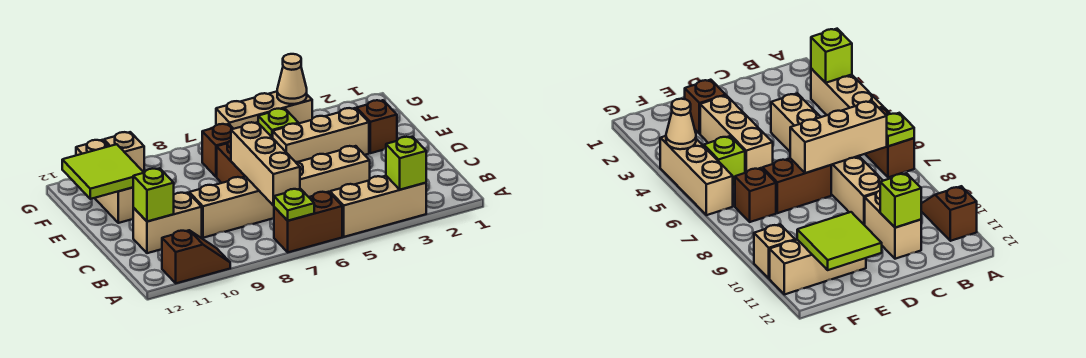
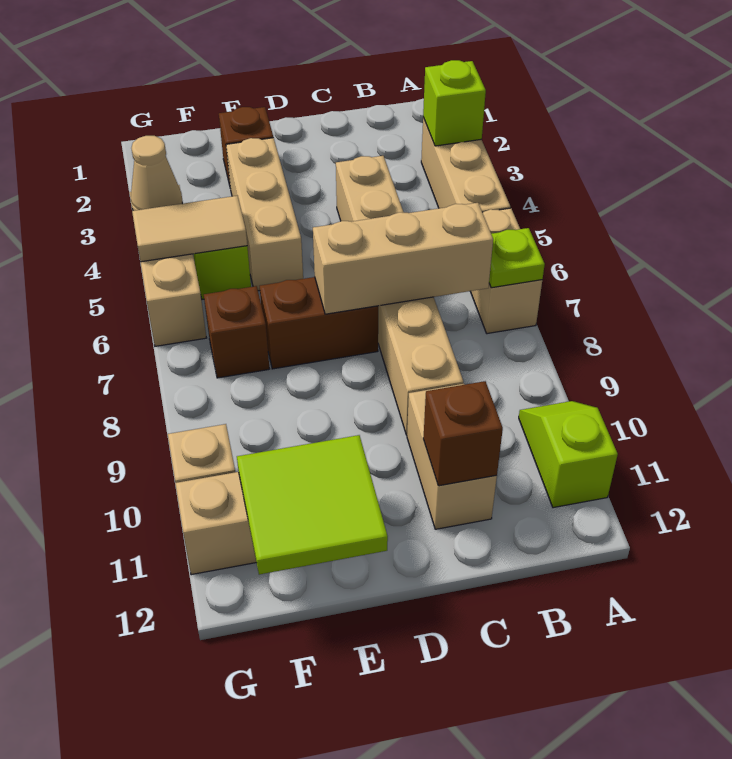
brown brick A6:A7 level 1 -> tan brick A6:A7 level 1
brown slope A10:A11 level 1 top 11 -> lime slope A10:A11 level 1 top 11
lime brick C11 level 2 -> brown brick C11 level 2
none -> tan tile F5:G5 level 2

